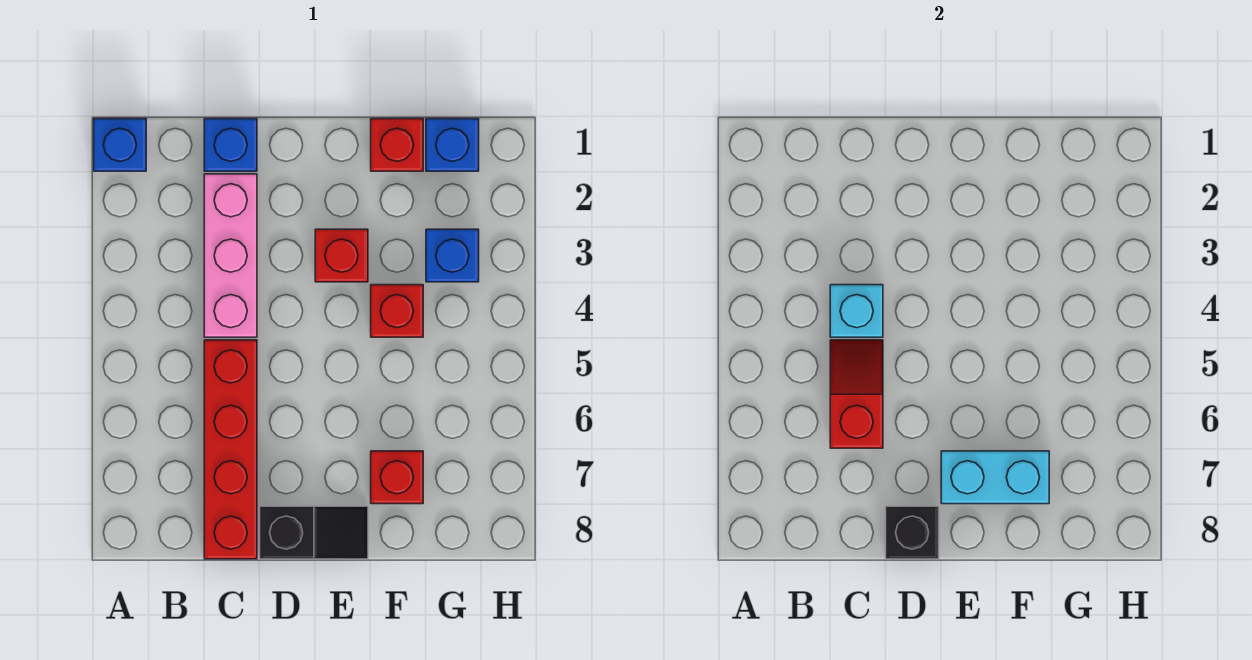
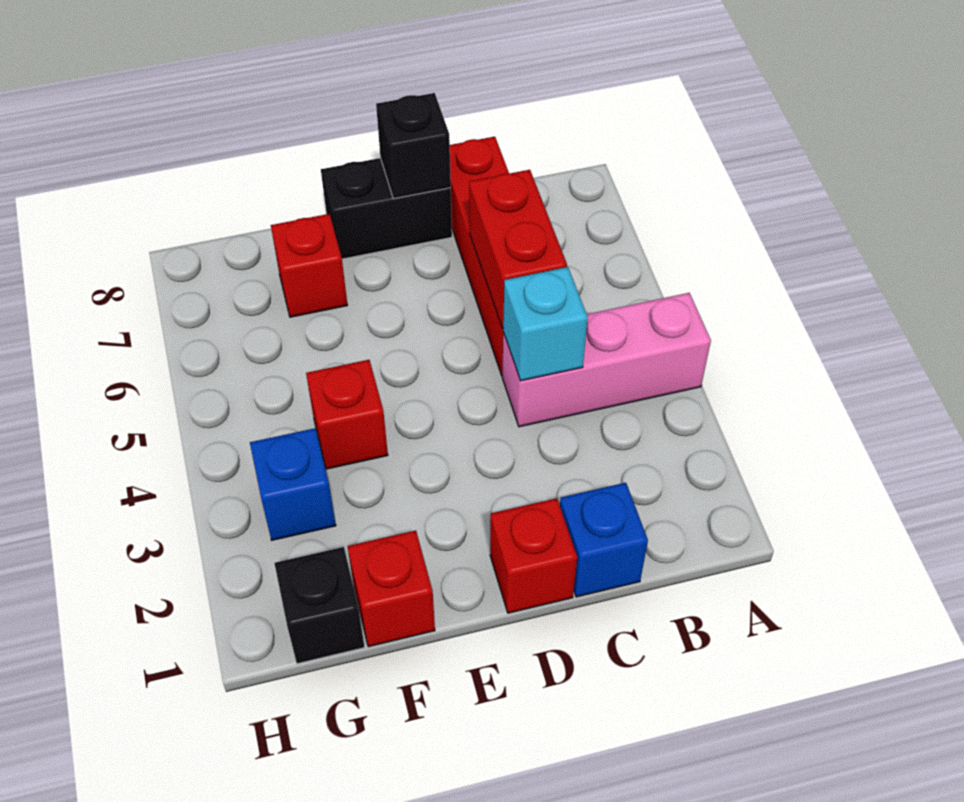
blue brick A1 level 1 -> none
pink brick C2:C4 level 1 -> pink brick A4:C4 level 1
red slope C5:C6 level 2 top 6 -> red brick C5:C6 level 2
black slope D8:E8 level 1 top D -> black brick D8:E8 level 1
red brick E3 level 1 -> red brick D1 level 1
cyan brick E7:F7 level 2 -> none
blue brick G1 level 1 -> black brick G1 level 1

